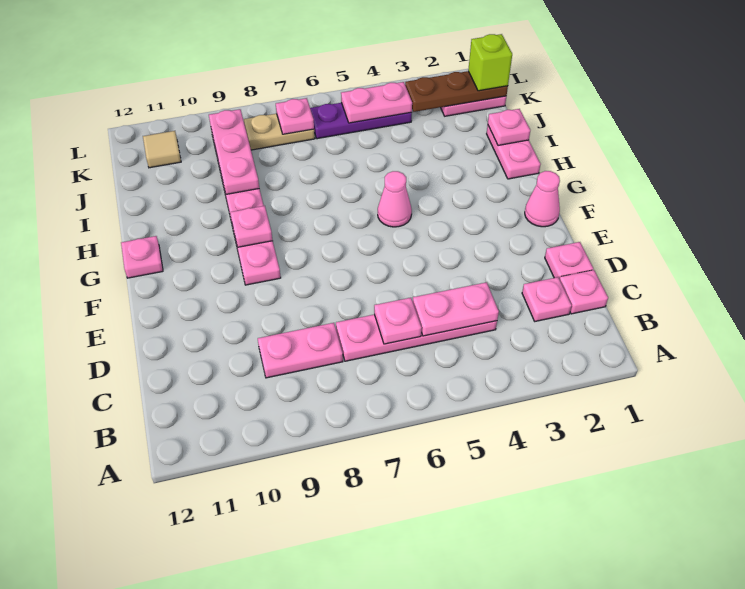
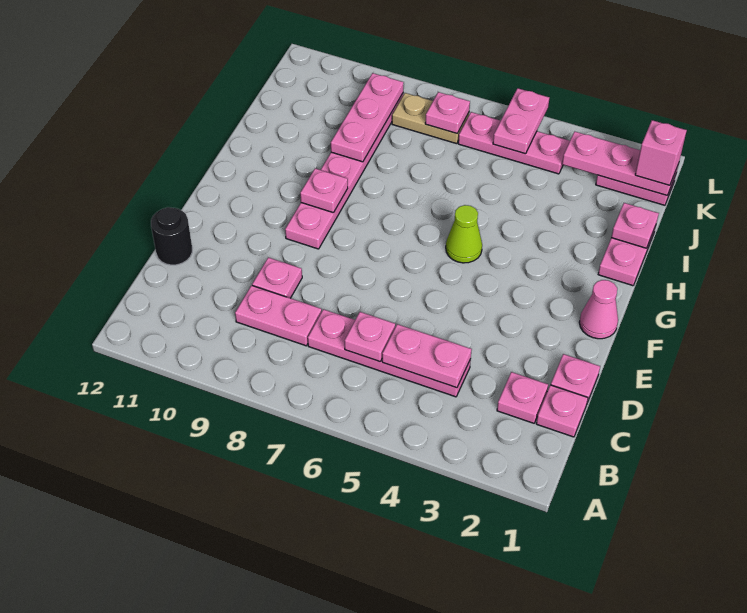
none -> black round brick D12 level 1
pink cone G5 level 1 -> lime cone G5 level 1
pink plate G12 level 1 -> pink plate D9 level 1
brown plate K1:K3 level 2 -> pink plate K1:K3 level 2
lime brick K1 level 3 -> pink brick K1 level 3
purple plate K4:K6 level 1 -> pink plate K4:K6 level 1
pink plate K4:K5 level 2 -> pink plate K5:L5 level 2
tan tile K11 level 1 -> none

